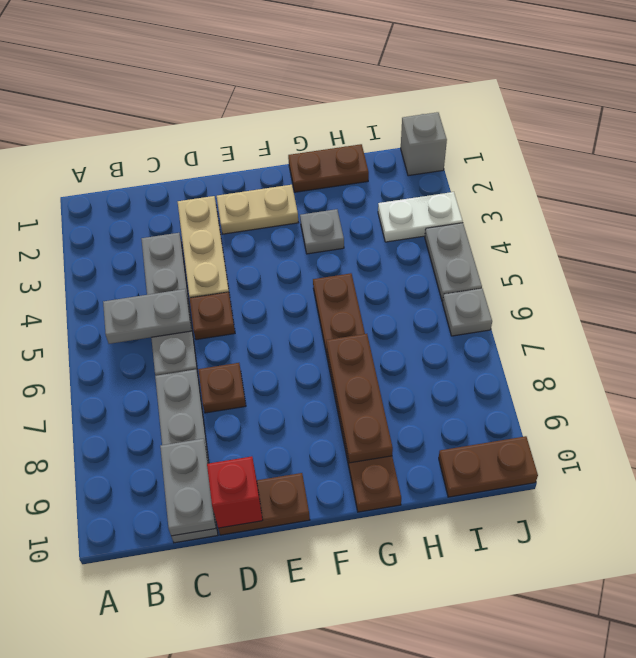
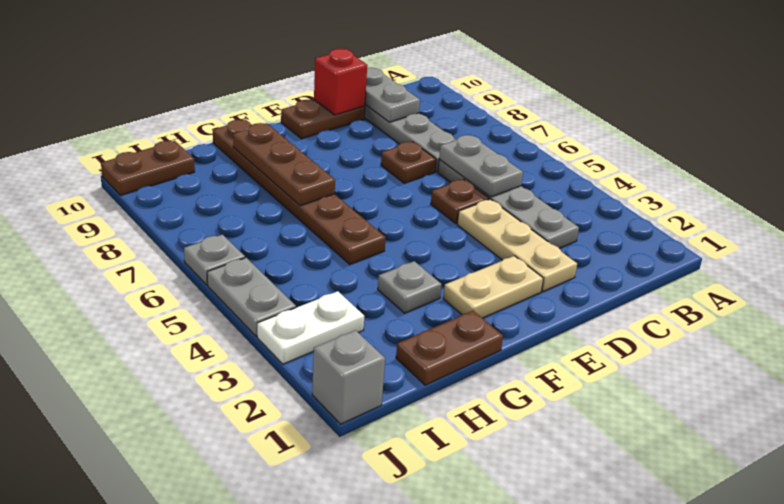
grey plate B5:C5 level 2 -> grey plate C5:C6 level 2

